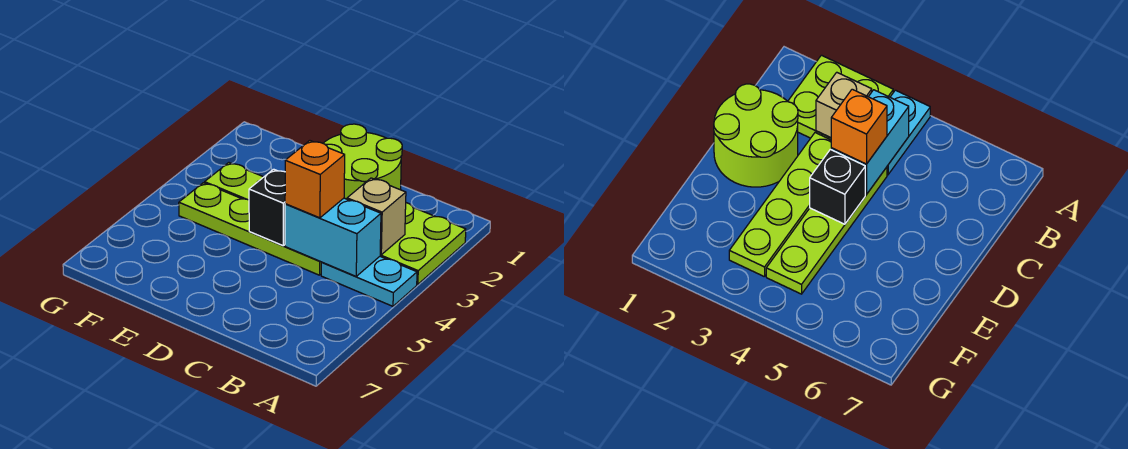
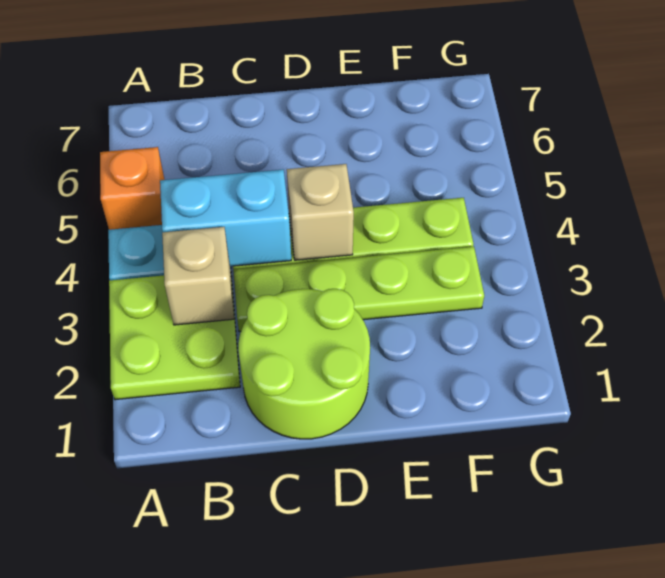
orange brick C4 level 3 -> orange brick A5 level 1
black brick D4 level 2 -> tan brick D4 level 2

